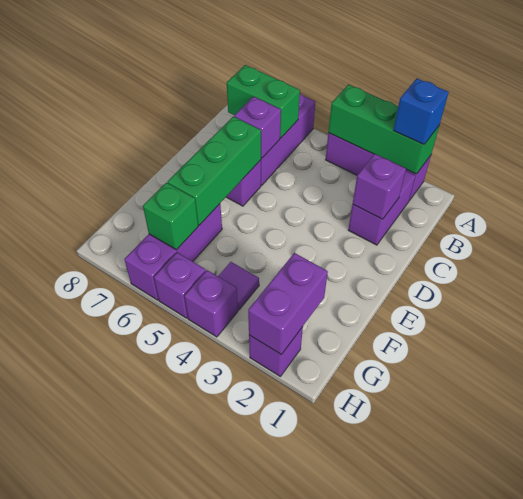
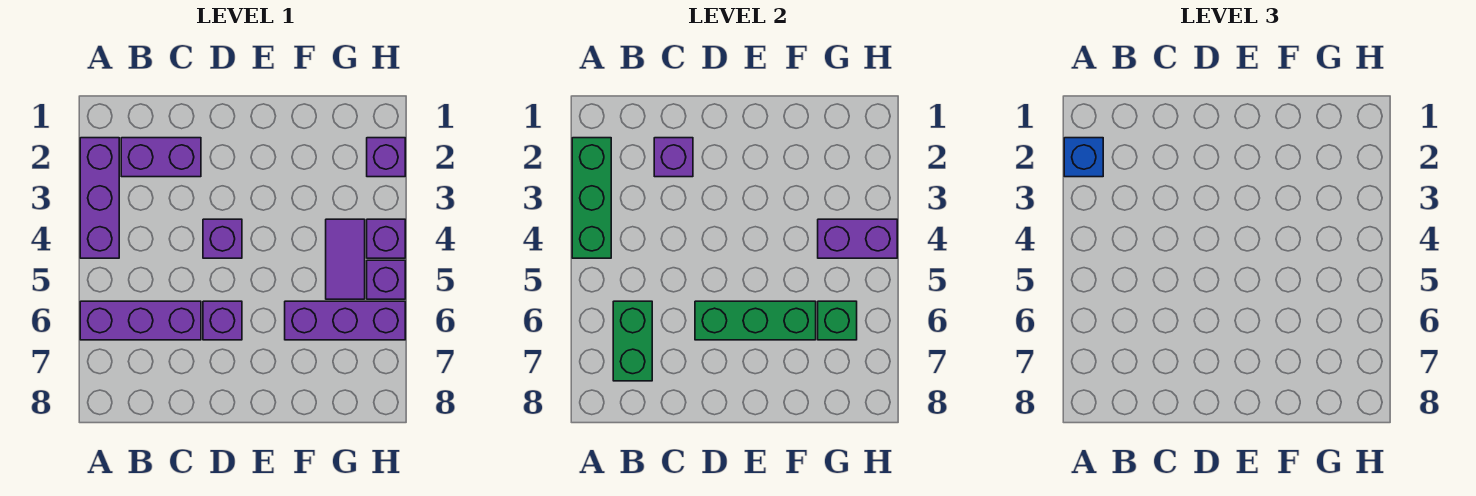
purple brick C6 level 2 -> purple brick D4 level 1
purple brick G2:H2 level 2 -> purple brick G4:H4 level 2
purple tile G4 level 1 -> purple tile G4:G5 level 1

